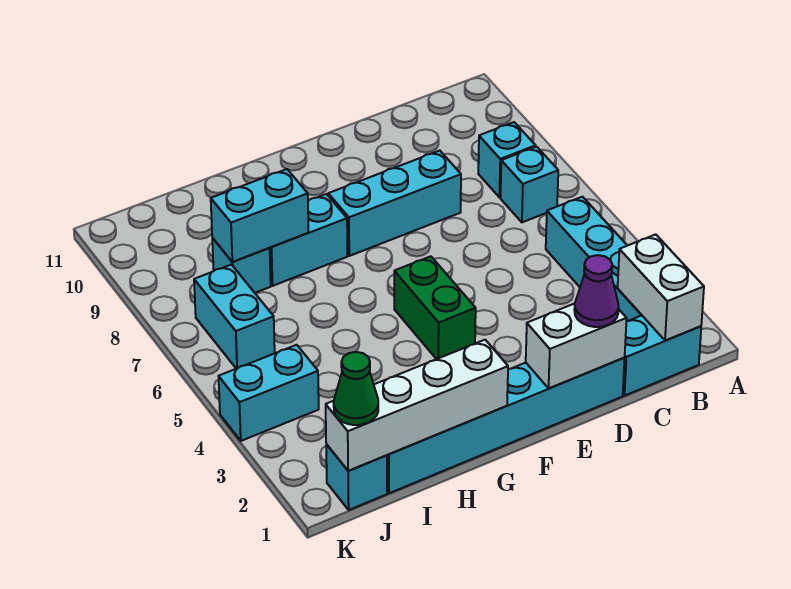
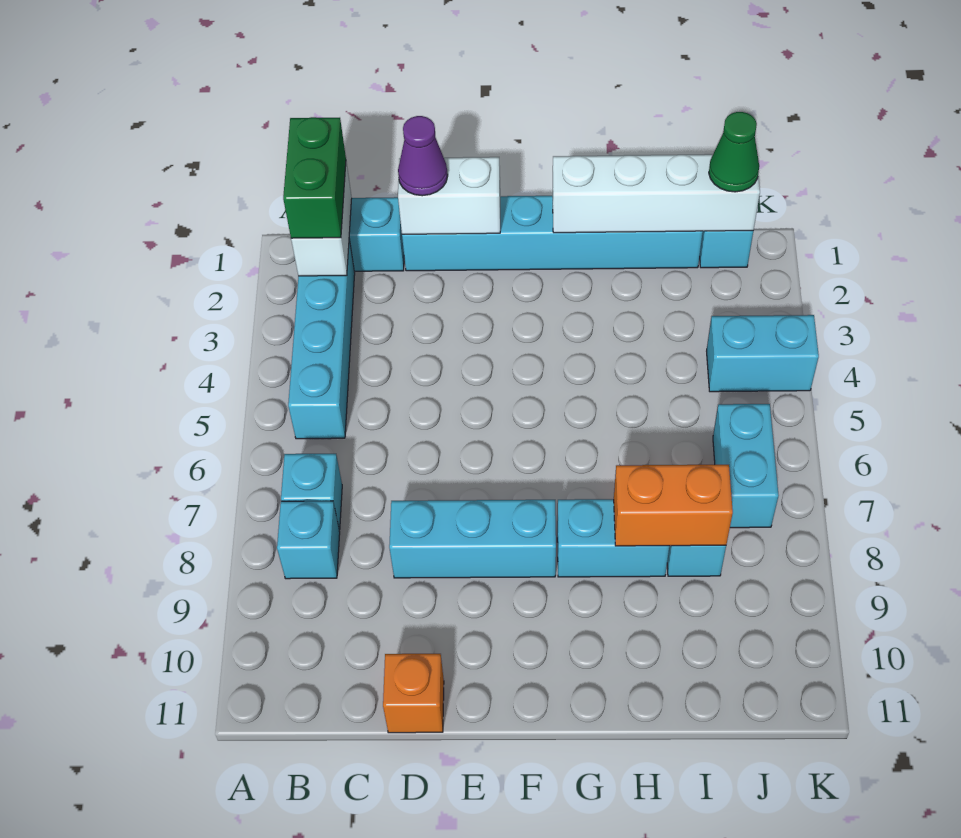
none -> orange brick D11 level 1
green brick F4:F5 level 1 -> green brick B1:B2 level 3
cyan brick H8:I8 level 2 -> orange brick H8:I8 level 2

